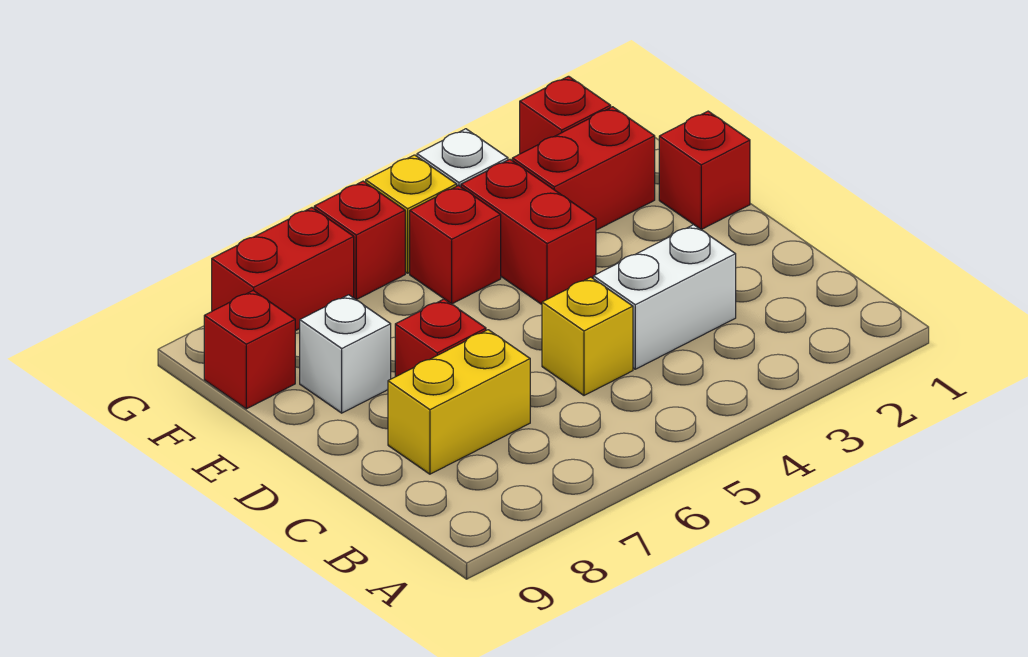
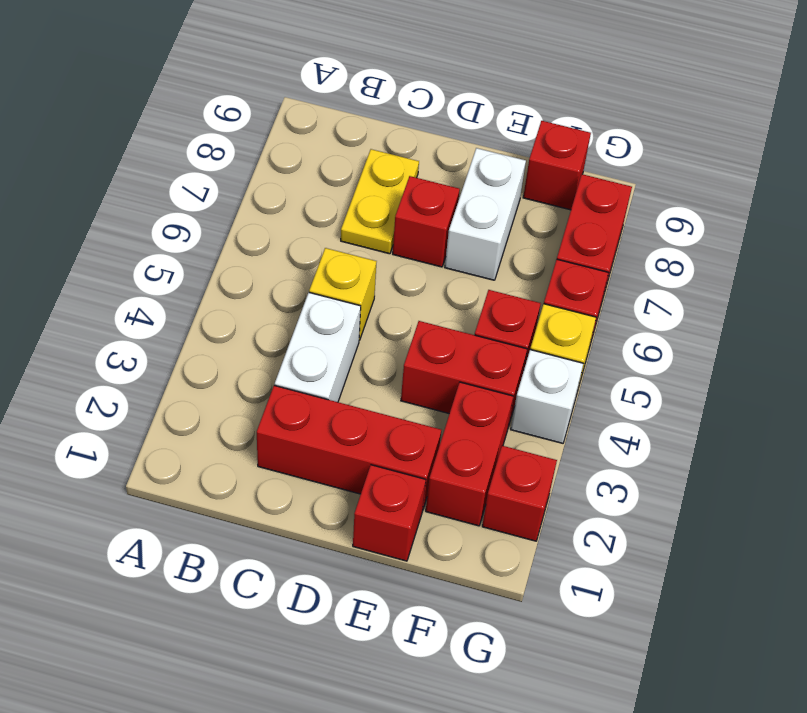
none -> red brick C2:E2 level 1
yellow brick C7:C8 level 1 -> yellow plate C7:C8 level 1
white brick E8 level 1 -> white brick E7:E8 level 1

